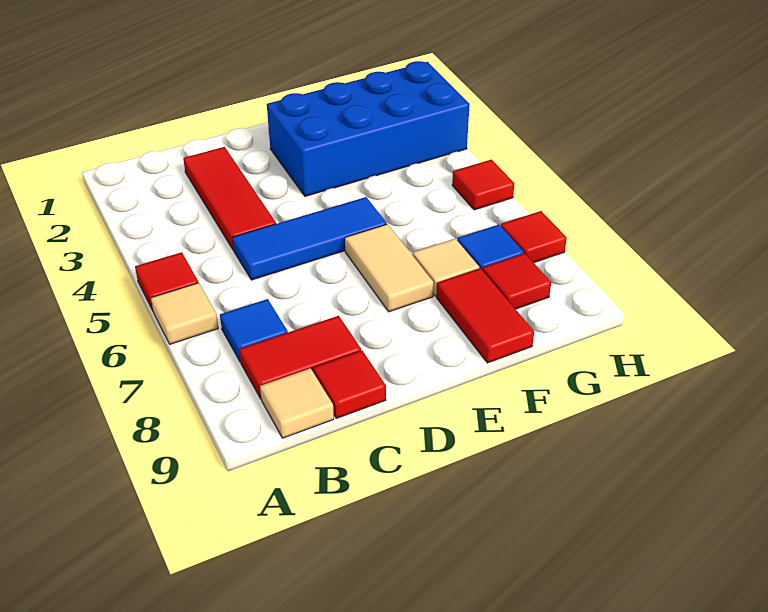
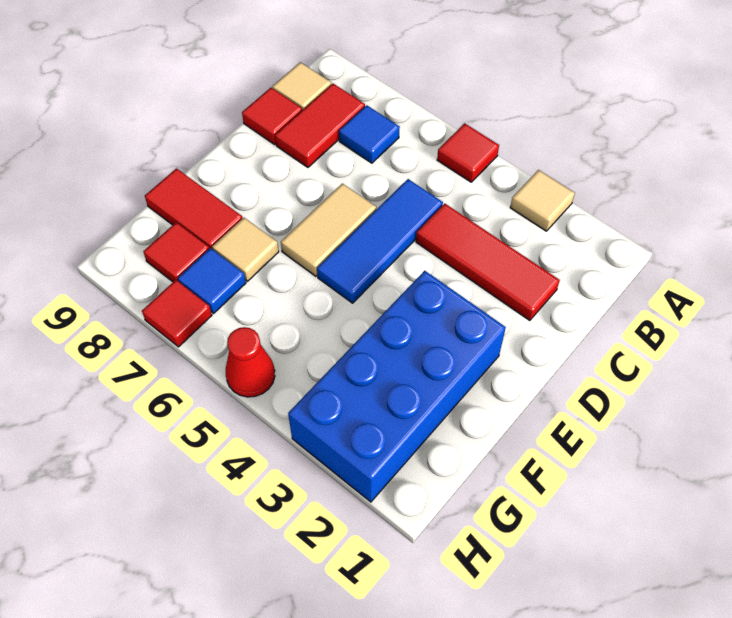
tan tile A6 level 1 -> tan tile A3 level 1
tan tile E6:E7 level 1 -> tan tile D6:E6 level 1
red tile H5 level 1 -> red cone H5 level 1

